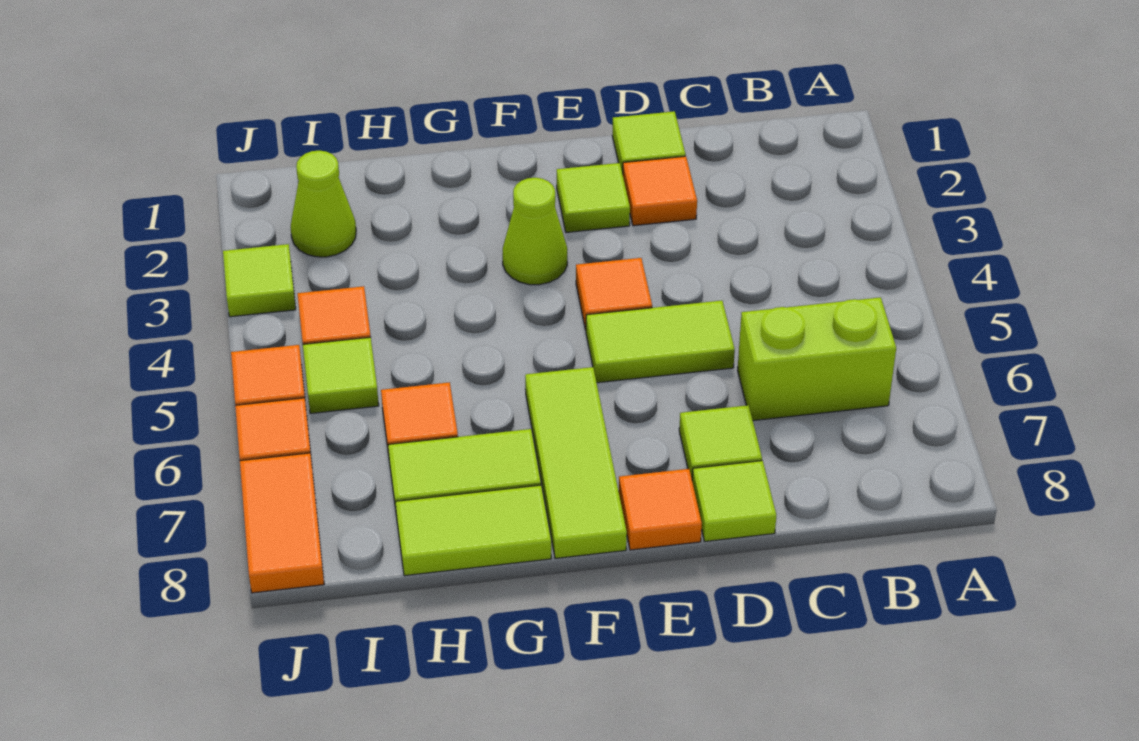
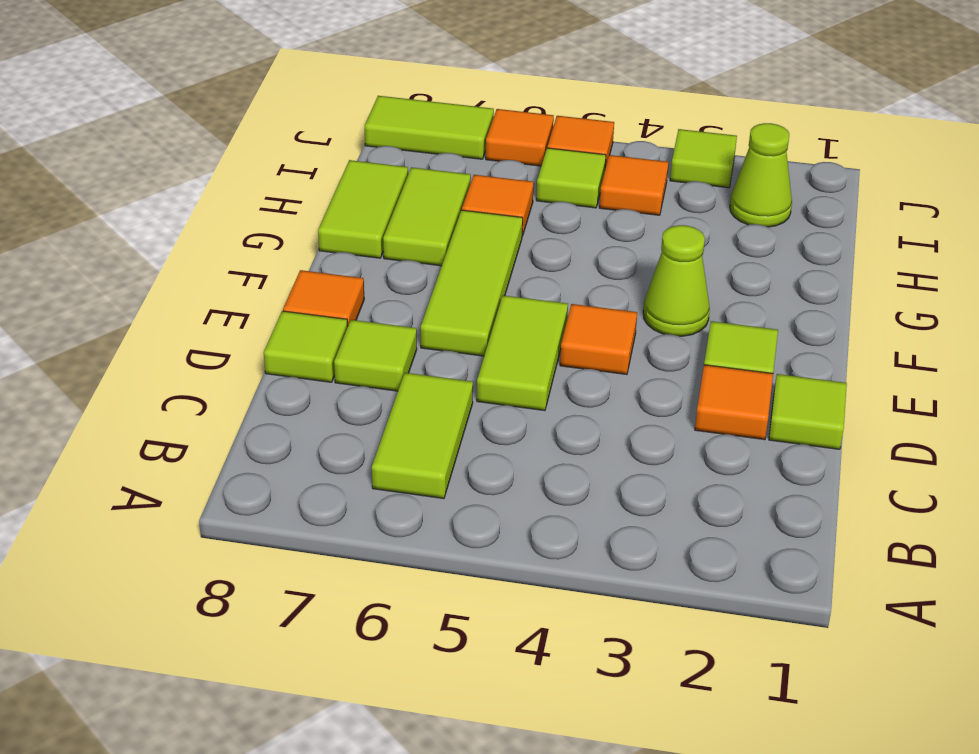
lime brick B6:C6 level 1 -> lime tile B6:C6 level 1
lime tile F6:F8 level 1 -> lime tile E6:G6 level 1
orange tile J7:J8 level 1 -> lime tile J7:J8 level 1

